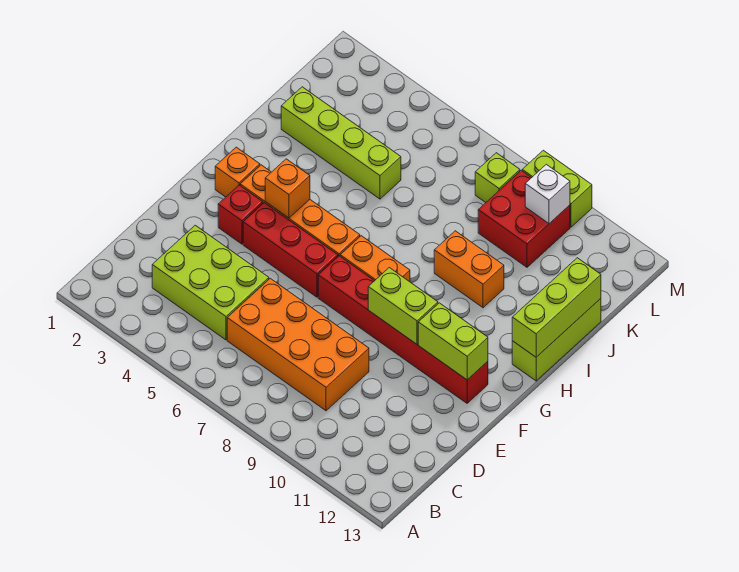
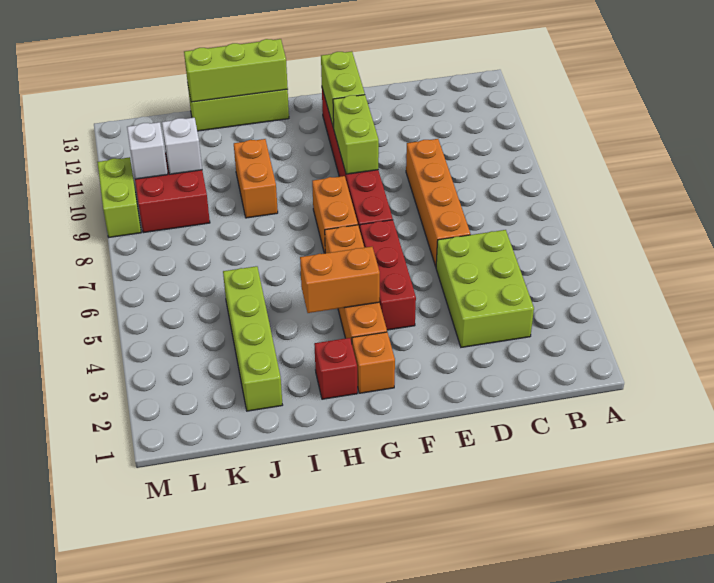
orange brick C6:D9 level 1 -> orange brick D6:D9 level 1
red brick F3 level 1 -> red brick H2 level 1
orange brick G4 level 2 -> orange brick G4:H4 level 2
none -> white brick K10 level 2
lime brick L8 level 1 -> none

